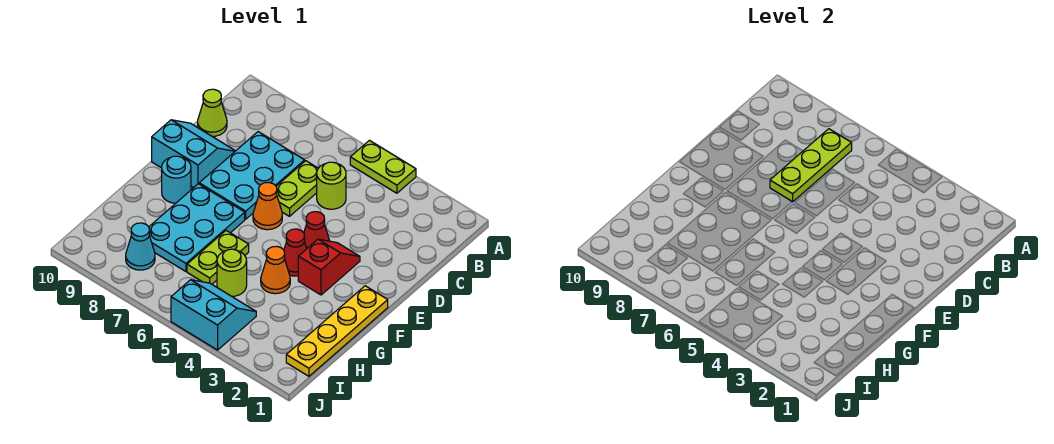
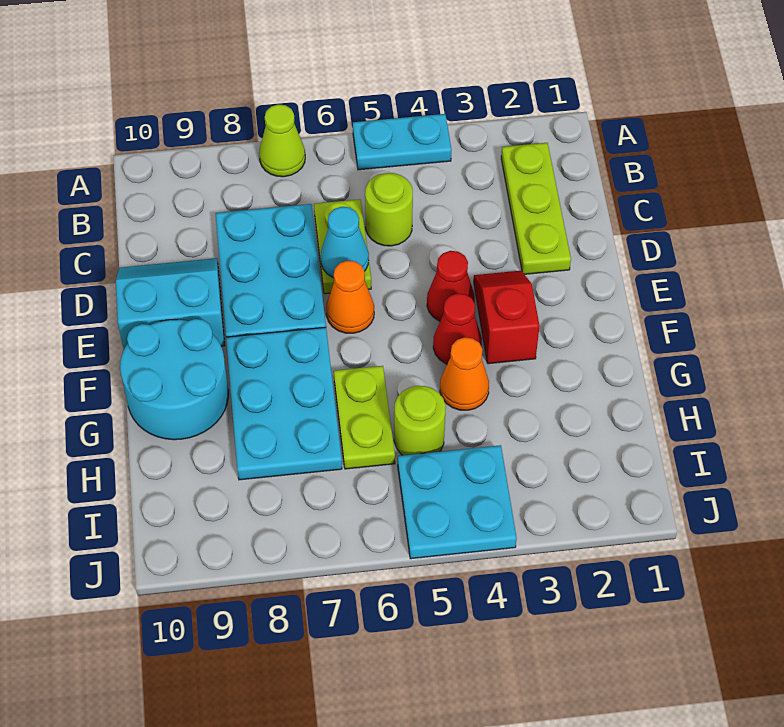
lime plate A4:A5 level 1 -> cyan plate A4:A5 level 1
lime plate B7:D7 level 2 -> lime plate B2:D2 level 1
lime cone C10 level 1 -> lime cone A7 level 1
yellow plate F1:I1 level 1 -> none
cyan round brick F9 level 1 -> cyan round brick F9:G10 level 1
cyan slope I4:J5 level 1 top J -> cyan plate I4:J5 level 1
cyan cone I8 level 1 -> cyan cone D6 level 2

